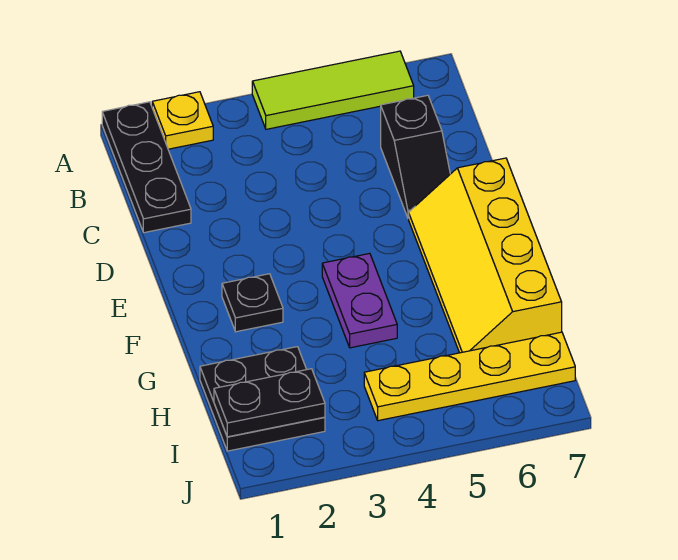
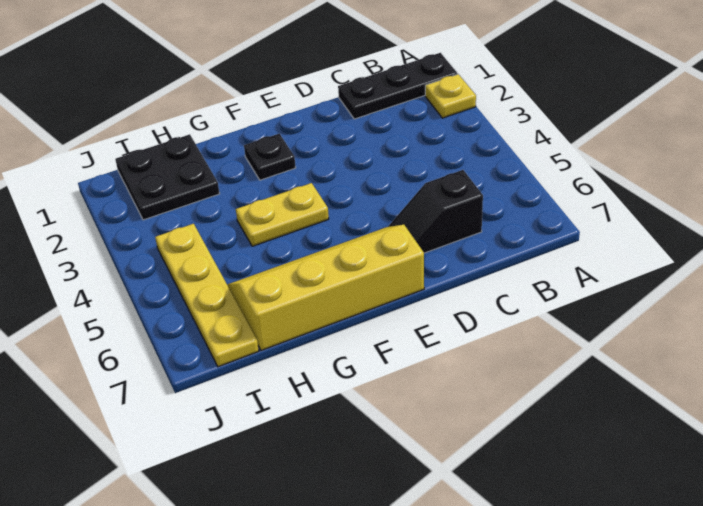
lime tile A4:A6 level 1 -> none
purple plate F4:G4 level 1 -> yellow plate F4:G4 level 1
black plate I1:I2 level 2 -> none

